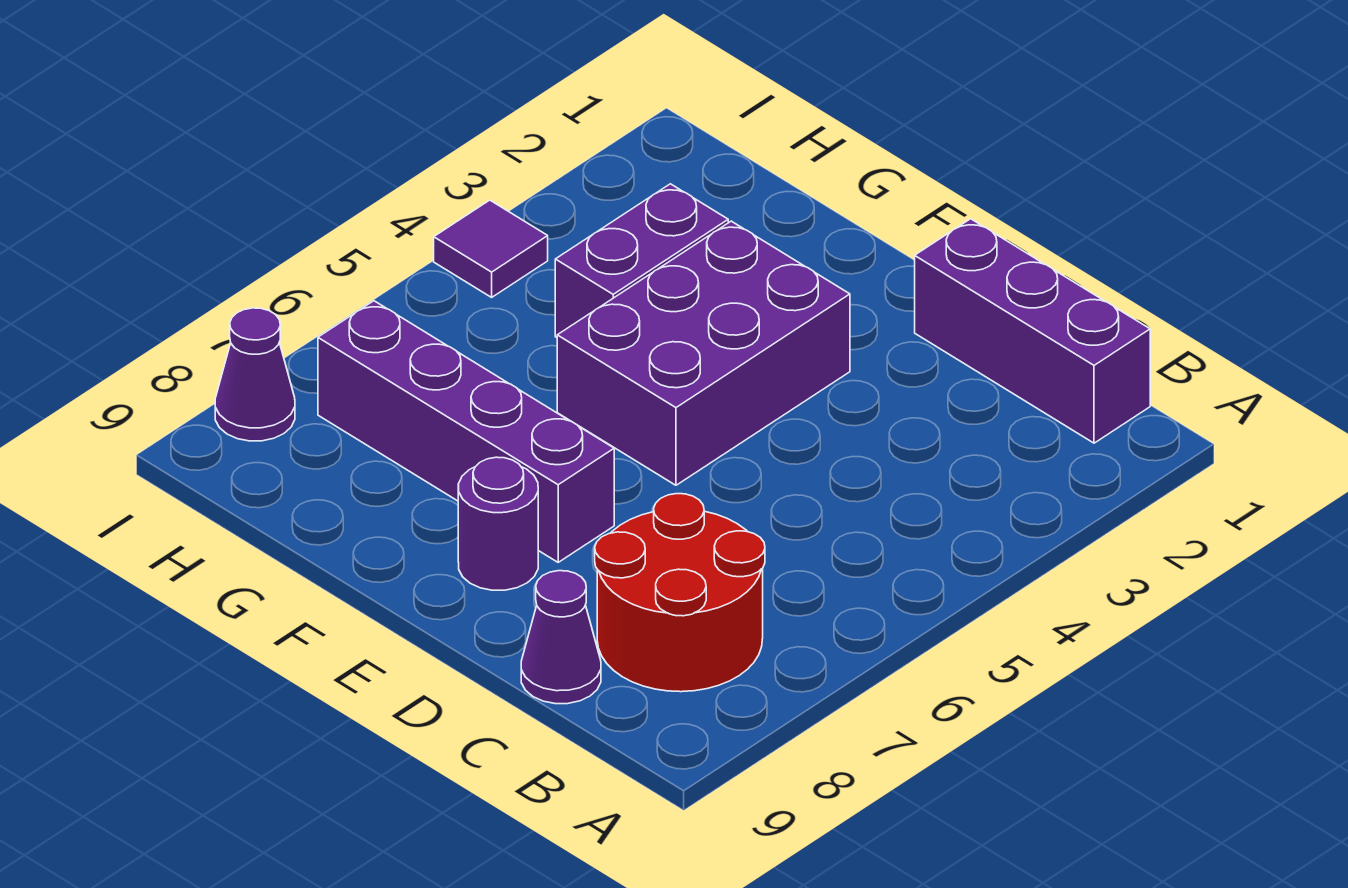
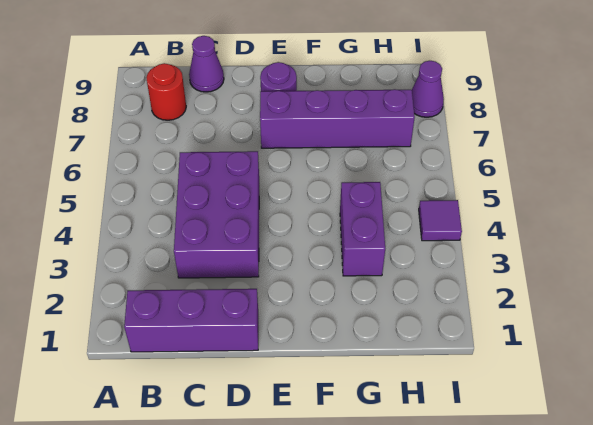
red round brick B7:C8 level 1 -> red round brick B8 level 1
purple brick E3:F5 level 1 -> purple brick C3:D5 level 1

